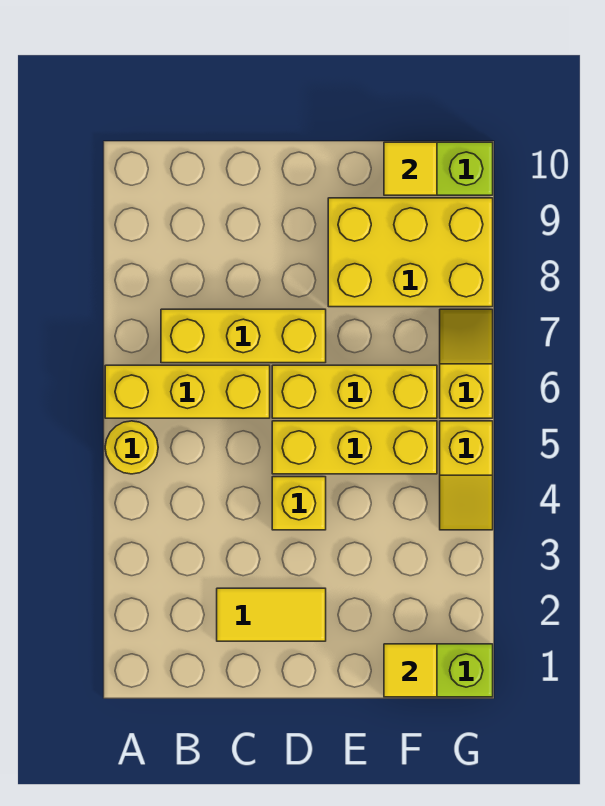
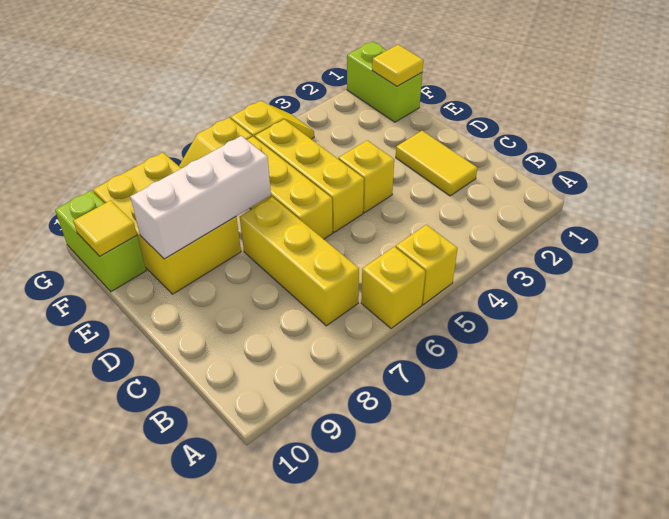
yellow round brick A5 level 1 -> yellow brick A5 level 1
yellow brick A6:C6 level 1 -> yellow brick A6 level 1
none -> white brick E7:E9 level 2

